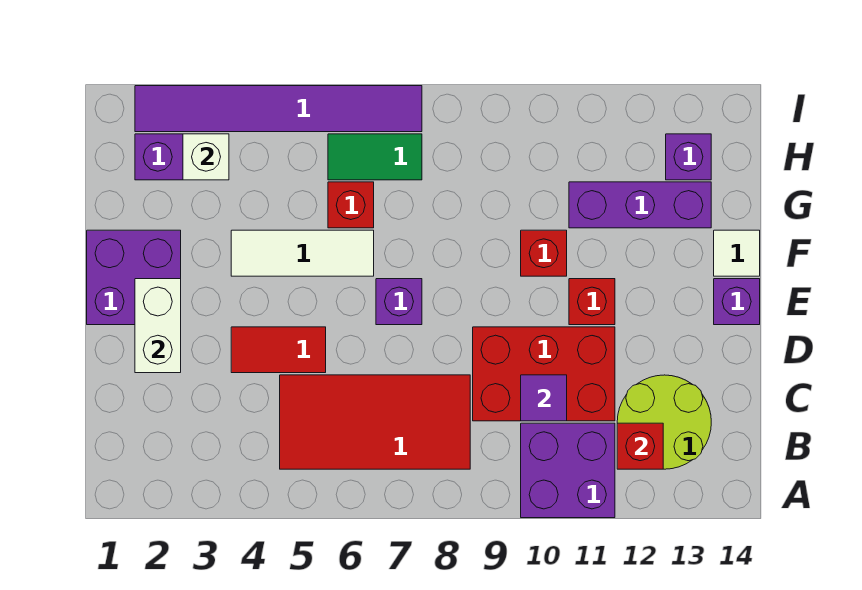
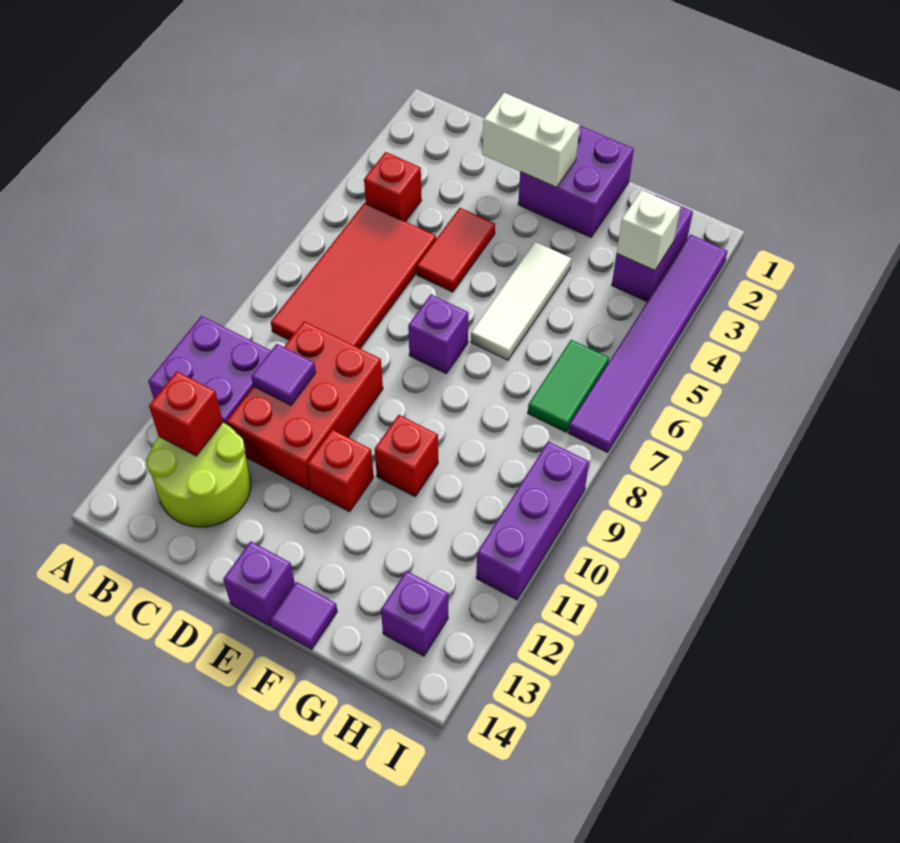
white tile F14 level 1 -> purple tile F14 level 1
red brick G6 level 1 -> red brick B4 level 1
purple brick G11:G13 level 1 -> purple brick I9:I11 level 1

